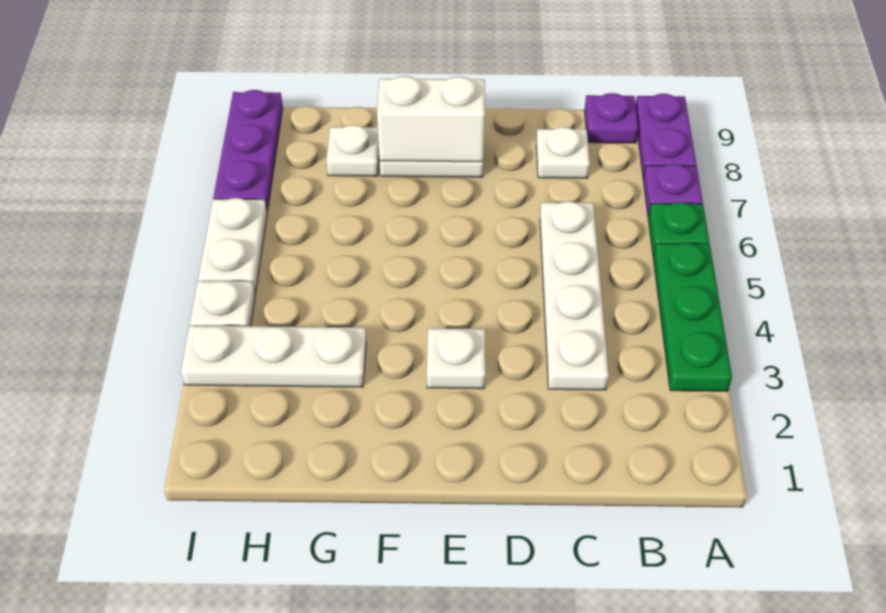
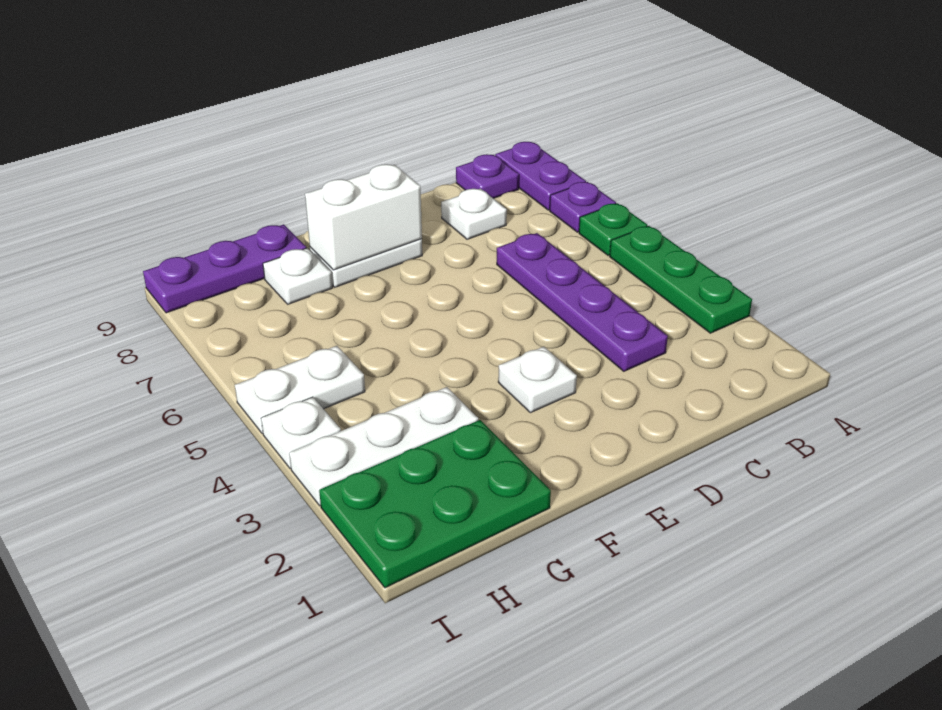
white plate C3:C6 level 1 -> purple plate C3:C6 level 1
none -> green plate G1:I2 level 1
white plate I5:I6 level 1 -> white plate H5:I5 level 1
purple plate I7:I9 level 1 -> purple plate G9:I9 level 1

